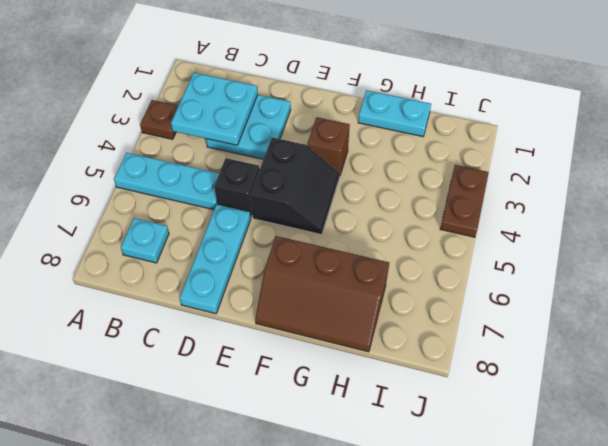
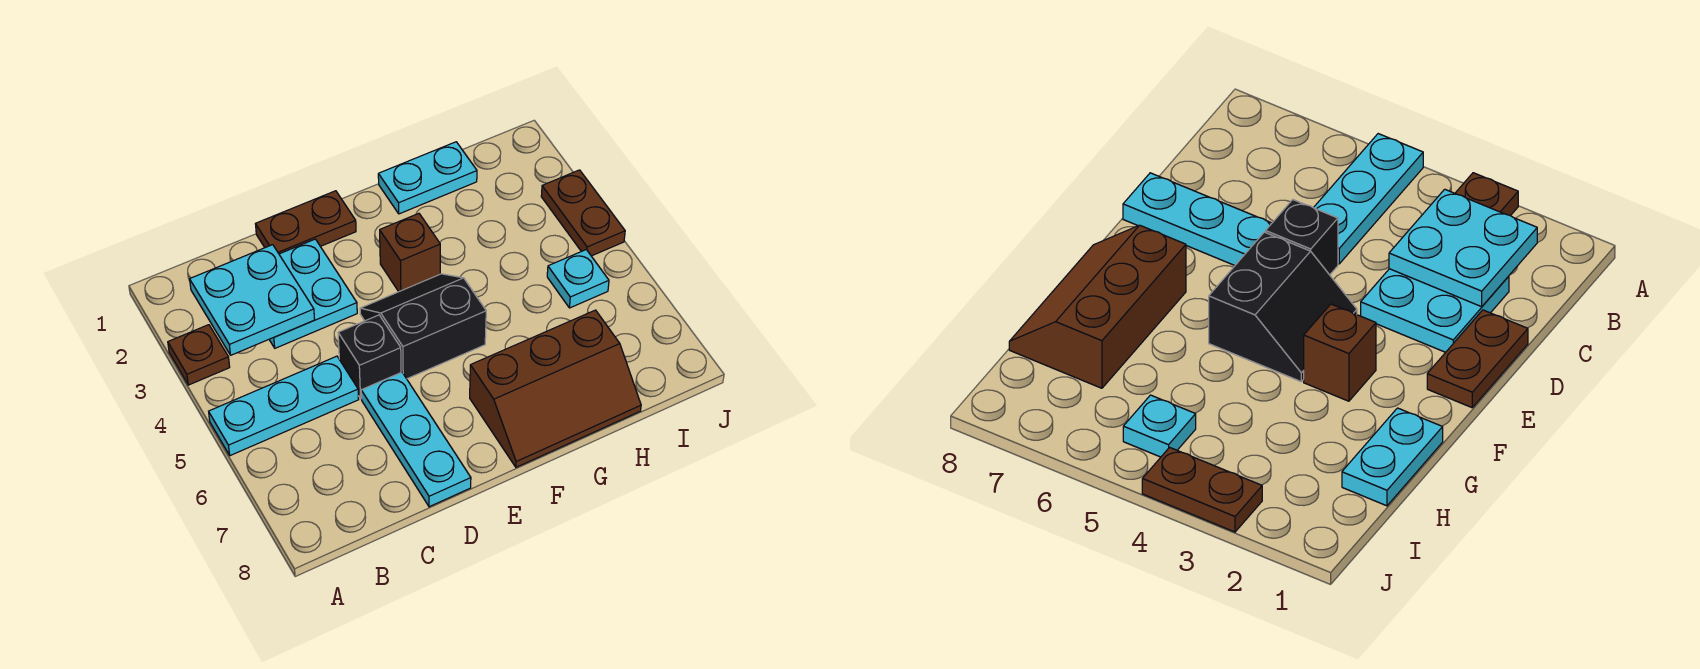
cyan plate B7 level 1 -> cyan plate I5 level 1
none -> brown plate D1:E1 level 1
black slope E4:F5 level 1 top E -> black slope E4:F5 level 1 top 5

